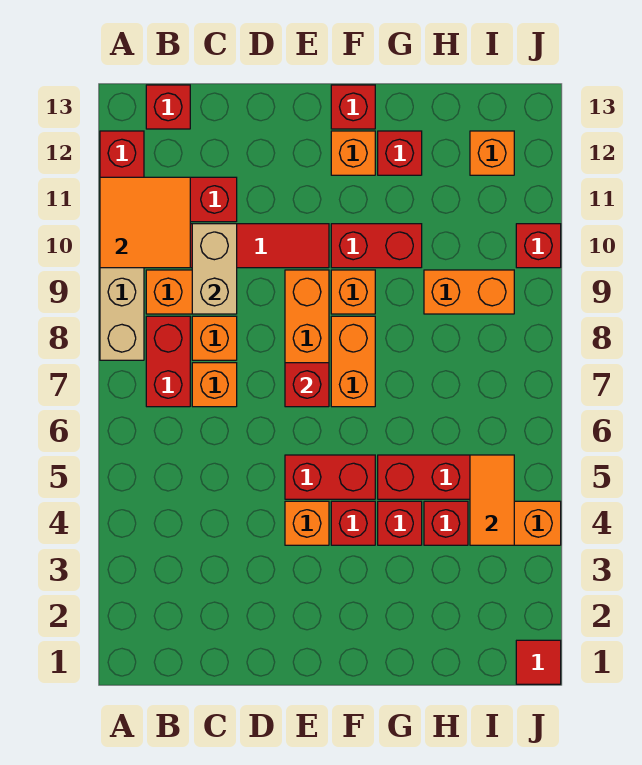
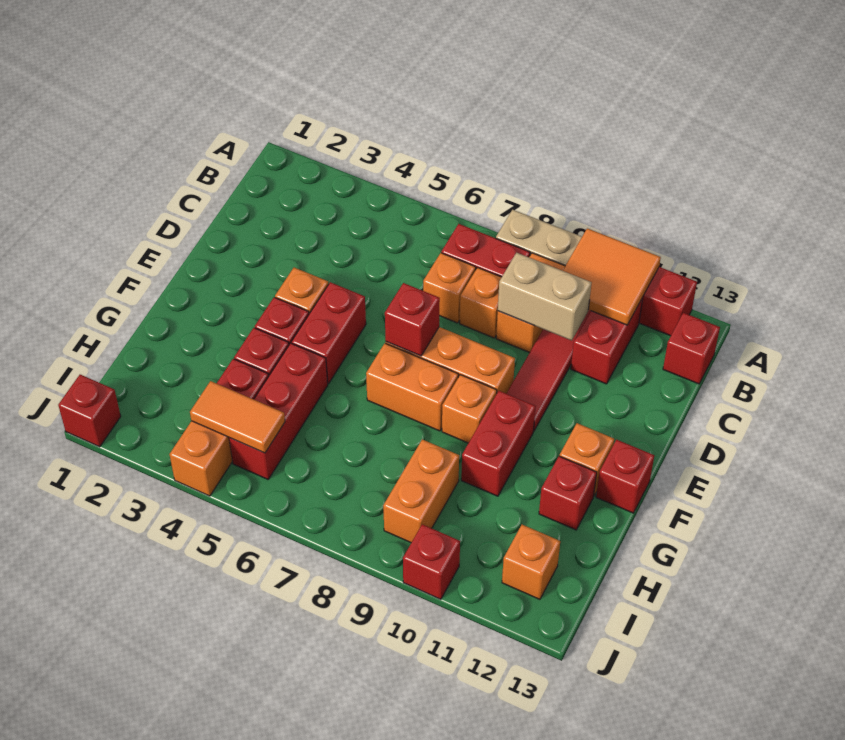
red tile J1 level 1 -> red brick J1 level 1

